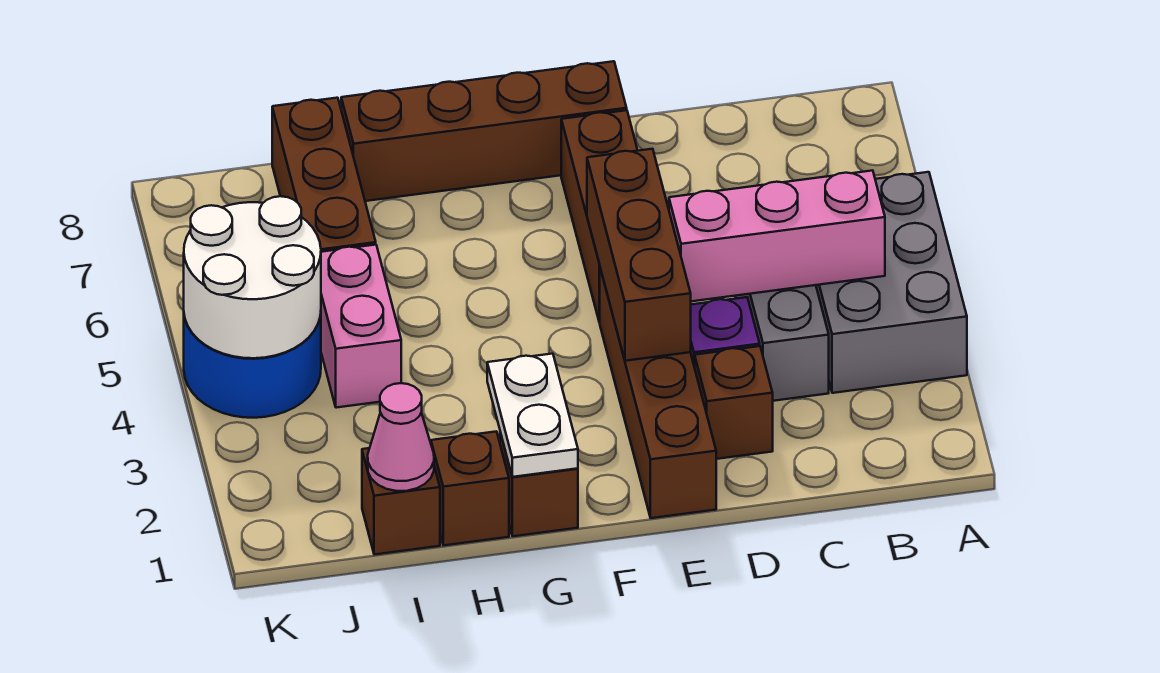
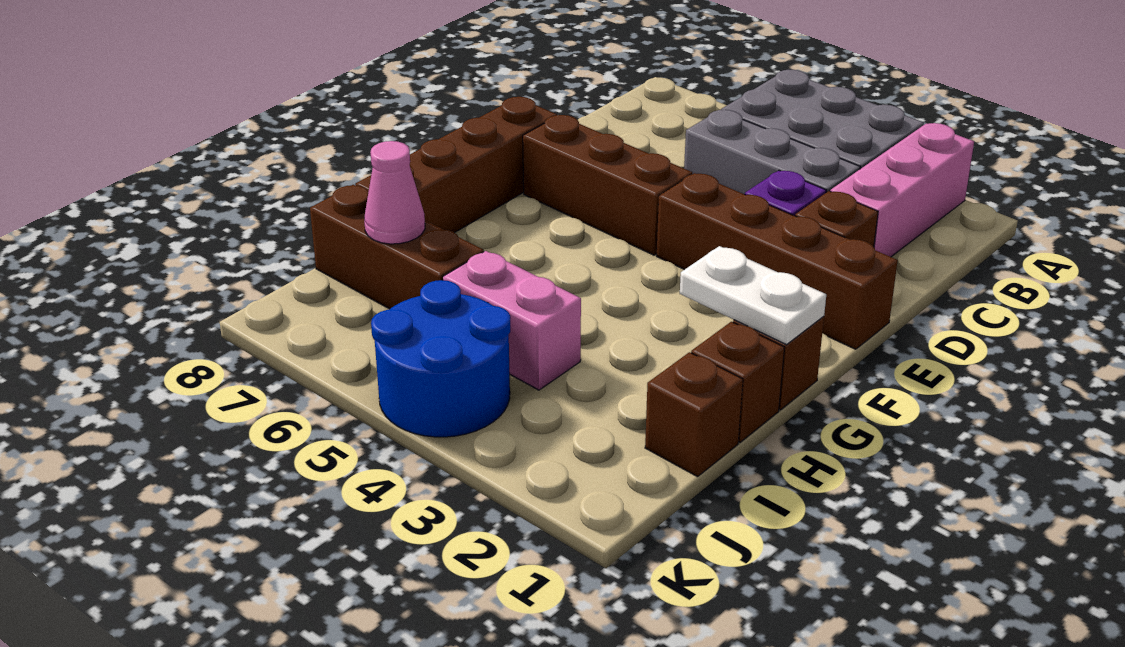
pink brick B4:D4 level 2 -> pink brick A2:C2 level 1
brown brick E3:E5 level 2 -> none
pink cone I1 level 2 -> pink cone I7 level 2
white round brick J4:K5 level 2 -> none

